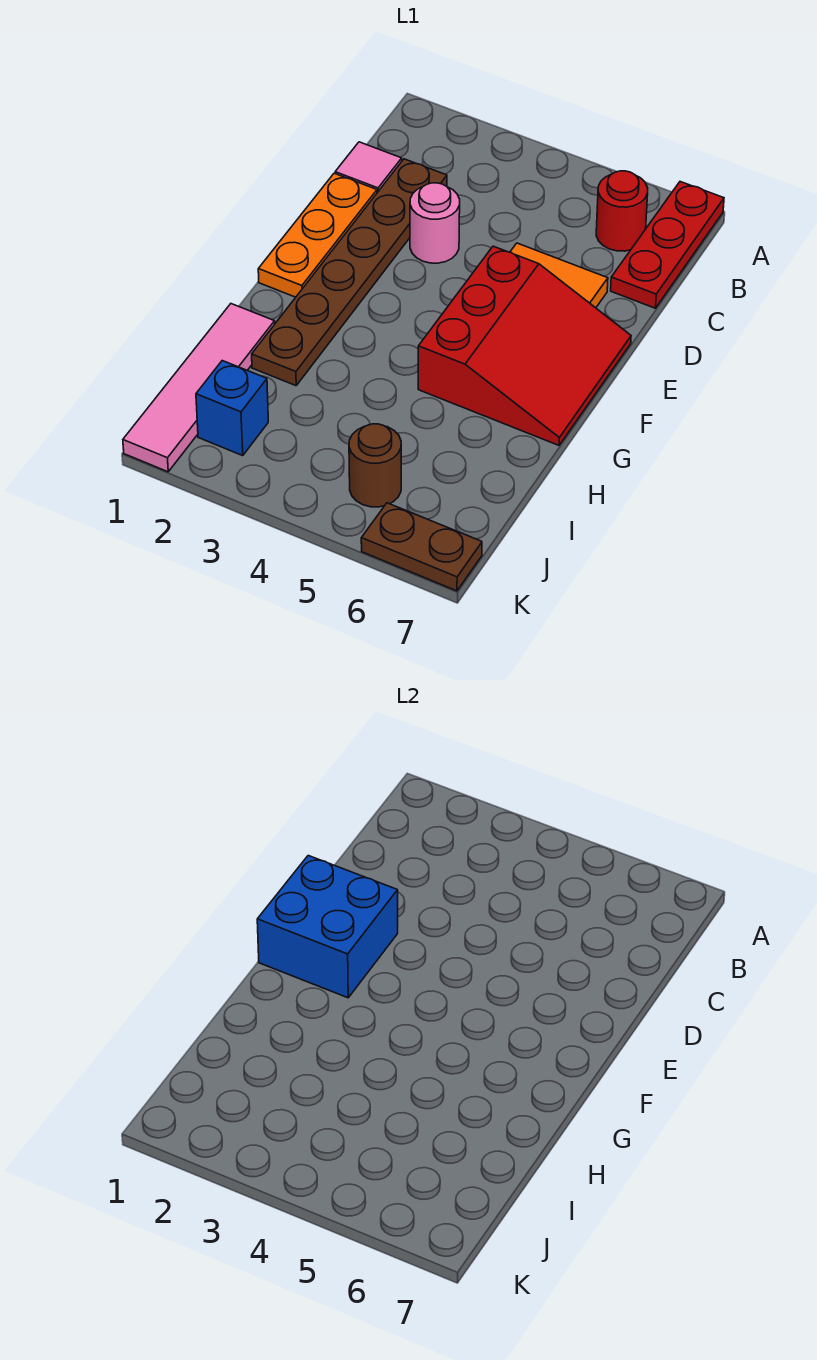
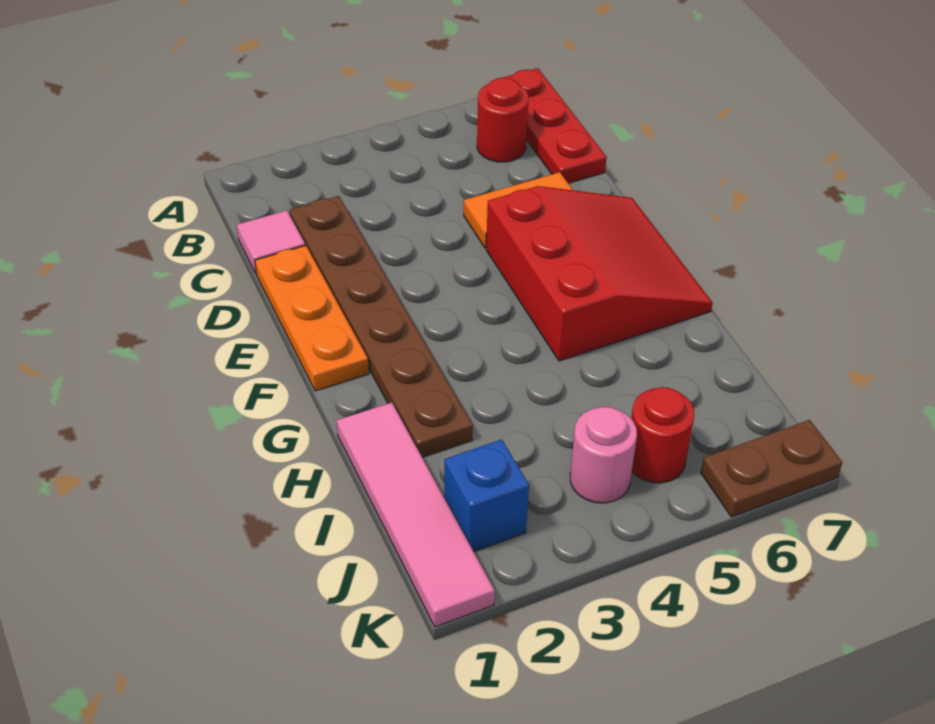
pink round brick D3 level 1 -> pink round brick J4 level 1
blue brick E1:F2 level 2 -> none
brown round brick J5 level 1 -> red round brick J5 level 1

